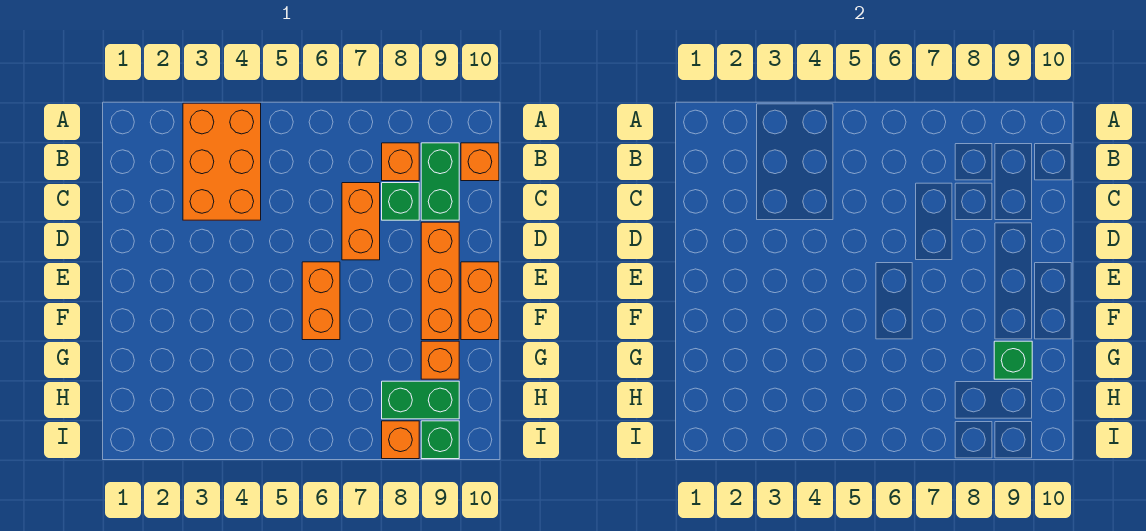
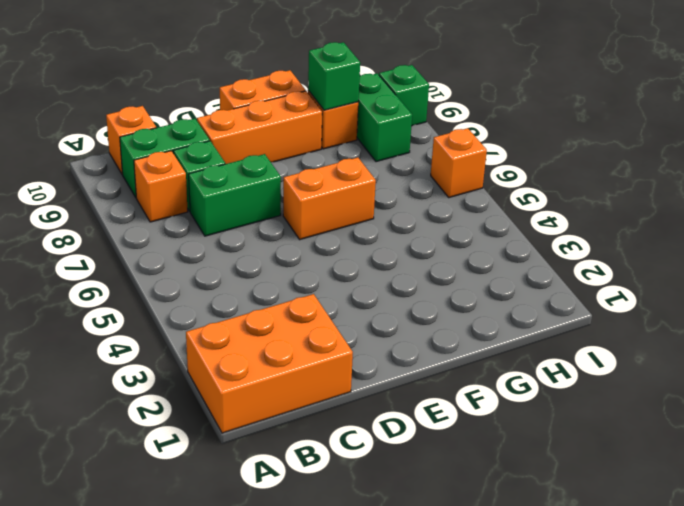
orange brick A3:C4 level 1 -> orange brick A1:C2 level 1
orange brick C7:D7 level 1 -> green brick C7:D7 level 1
orange brick I8 level 1 -> orange brick I6 level 1

